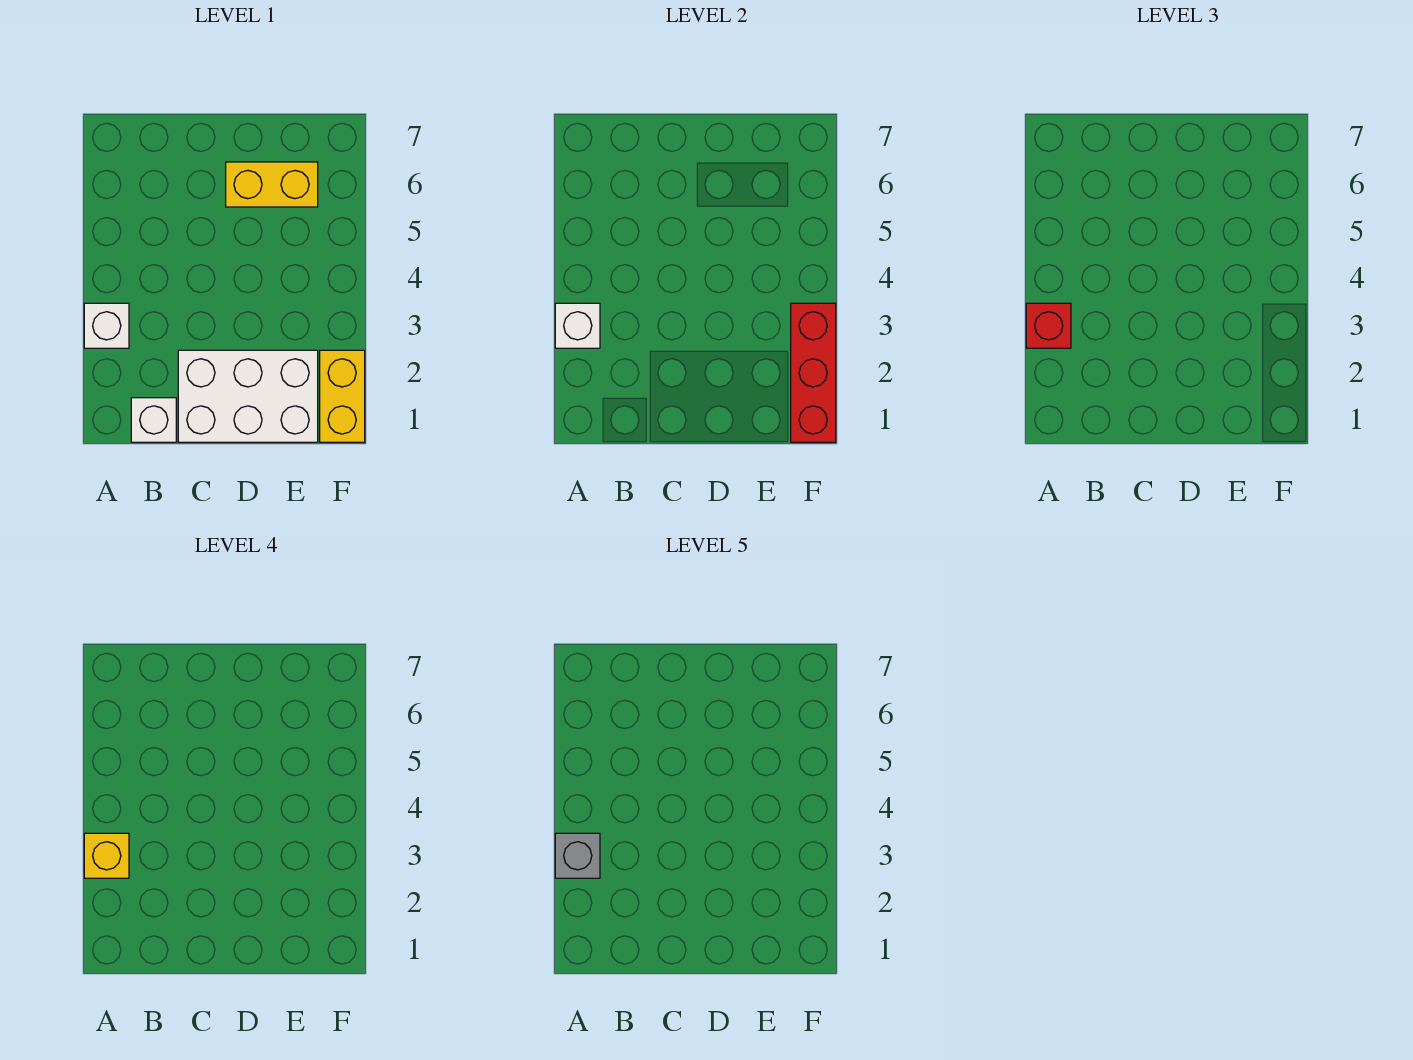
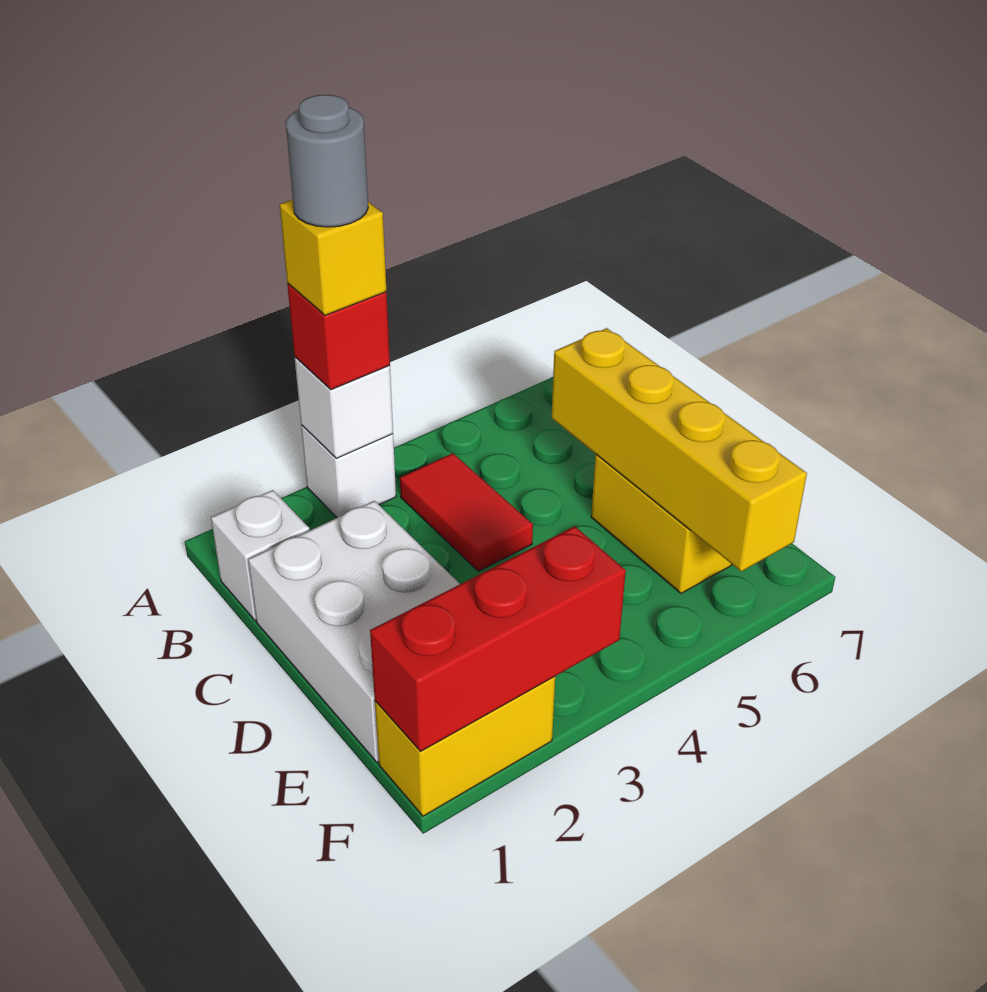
grey brick A3 level 5 -> grey round brick A3 level 5
none -> red tile B4:C4 level 1
none -> yellow brick C6:F6 level 2

